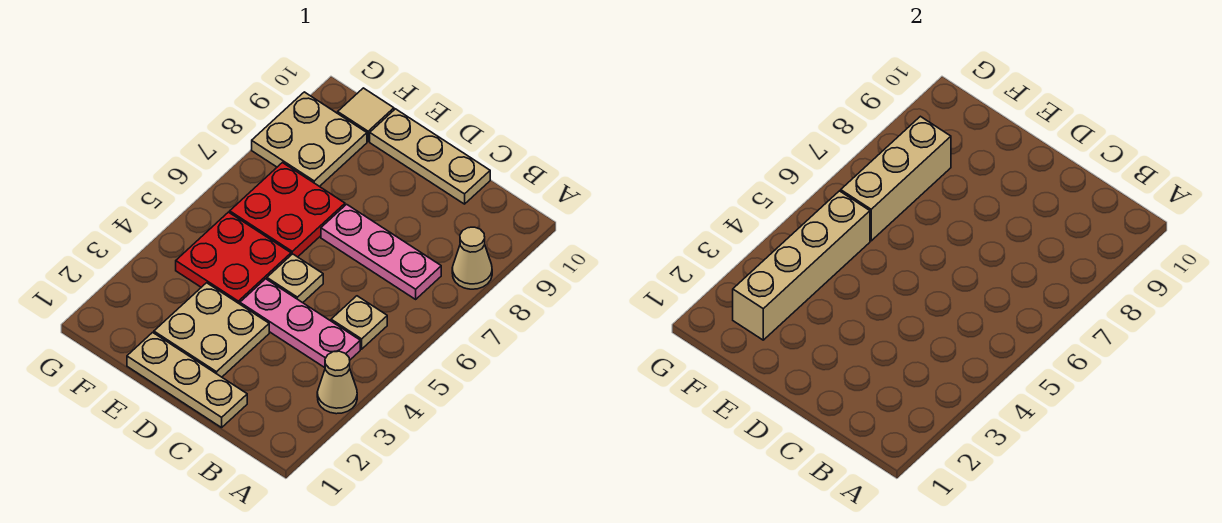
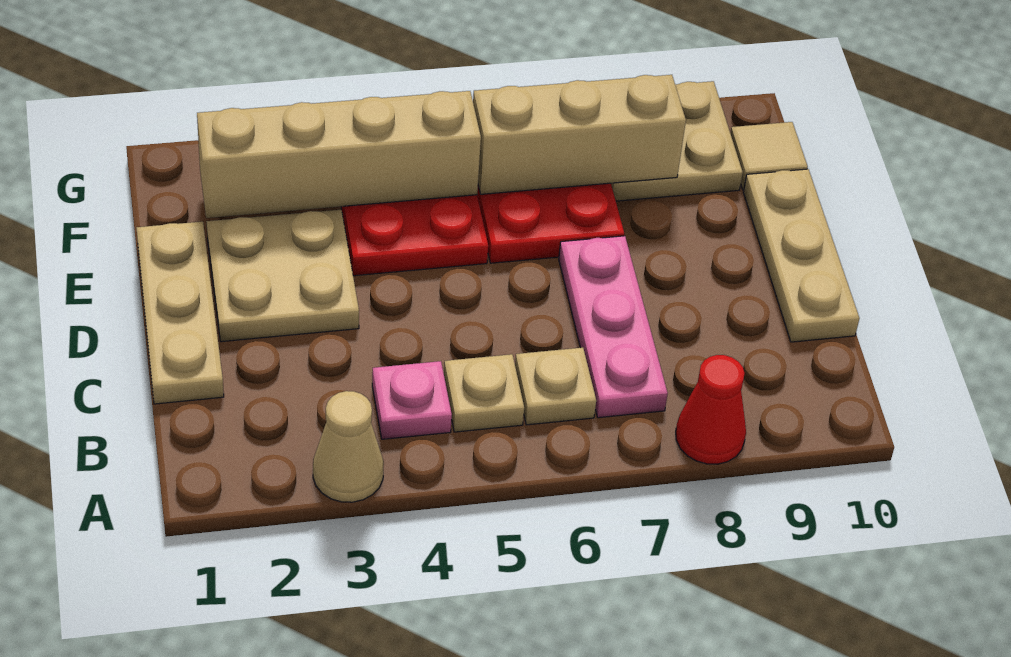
tan cone A8 level 1 -> red cone A8 level 1
pink plate B4:D4 level 1 -> pink plate B4 level 1
tan plate D5 level 1 -> tan plate B6 level 1

